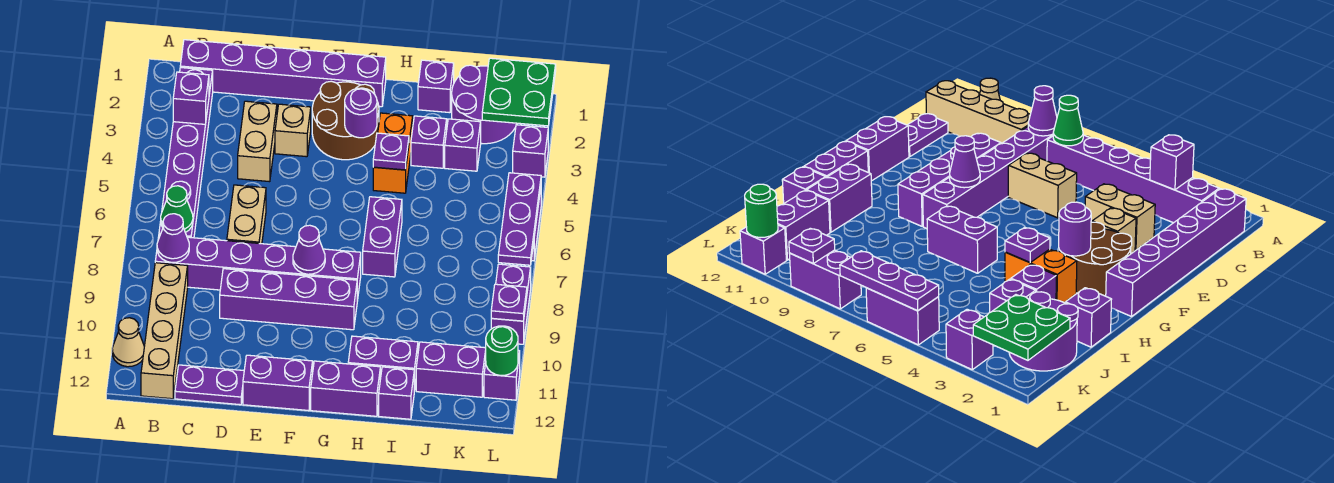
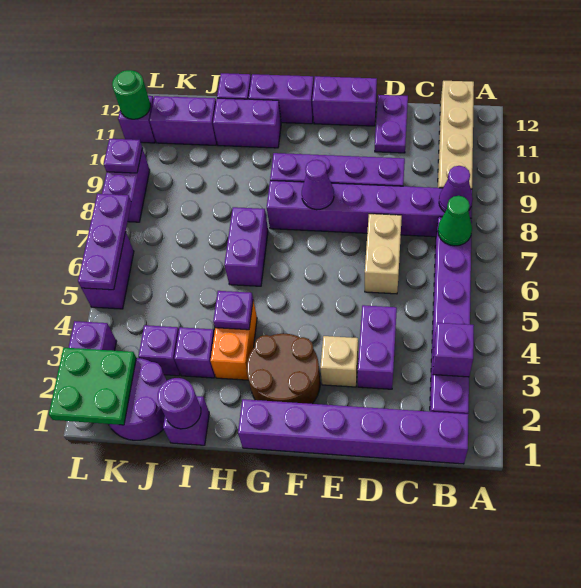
tan cone A11 level 1 -> none
purple plate C12:D12 level 1 -> purple plate D11:D12 level 1
tan brick D3:D4 level 1 -> purple brick D3:D4 level 1
purple round brick G3 level 2 -> purple round brick I1 level 2

